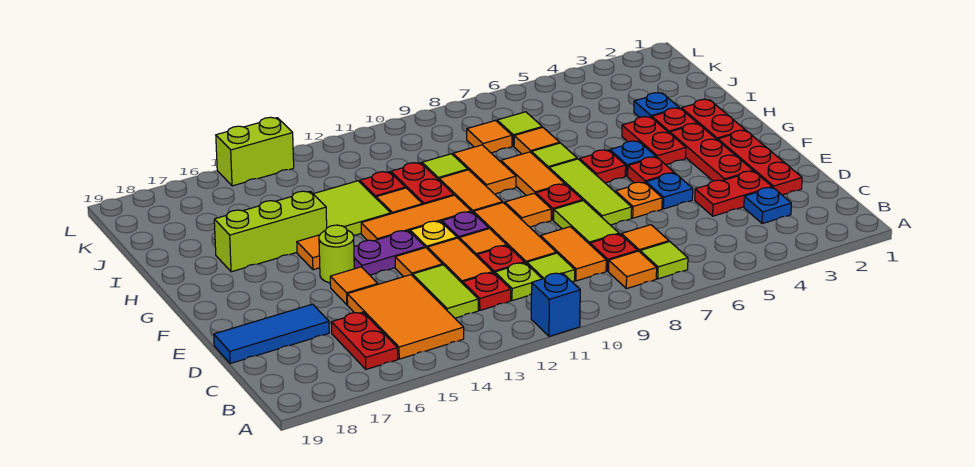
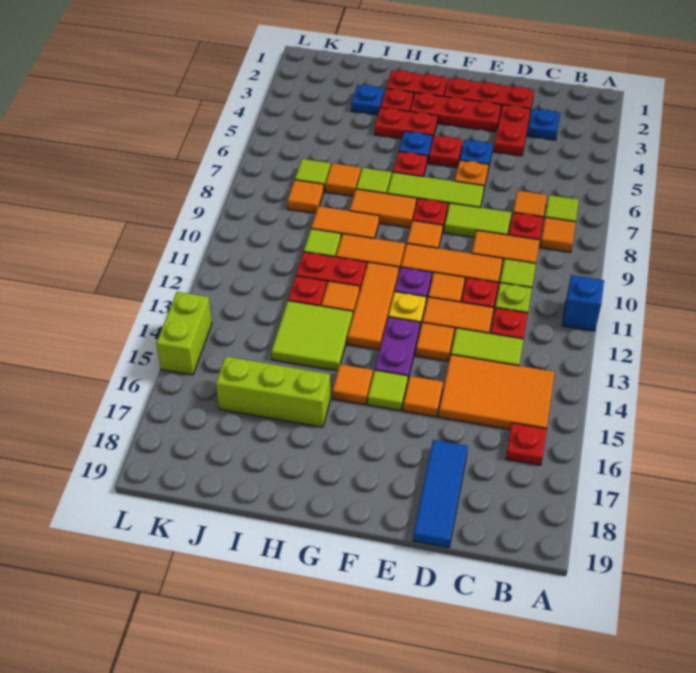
red plate B16:C16 level 1 -> red plate B16 level 1
lime round brick F15 level 1 -> lime tile F15 level 1
lime brick H15:H17 level 1 -> lime brick H16:J16 level 1

